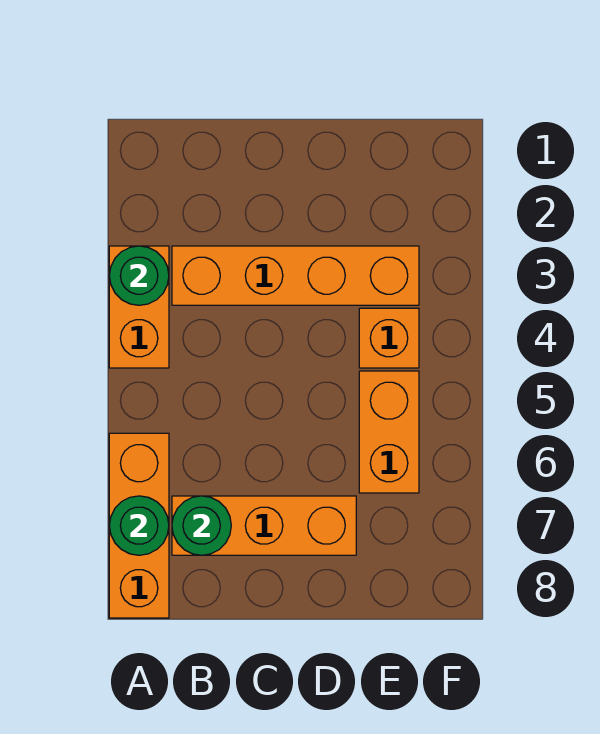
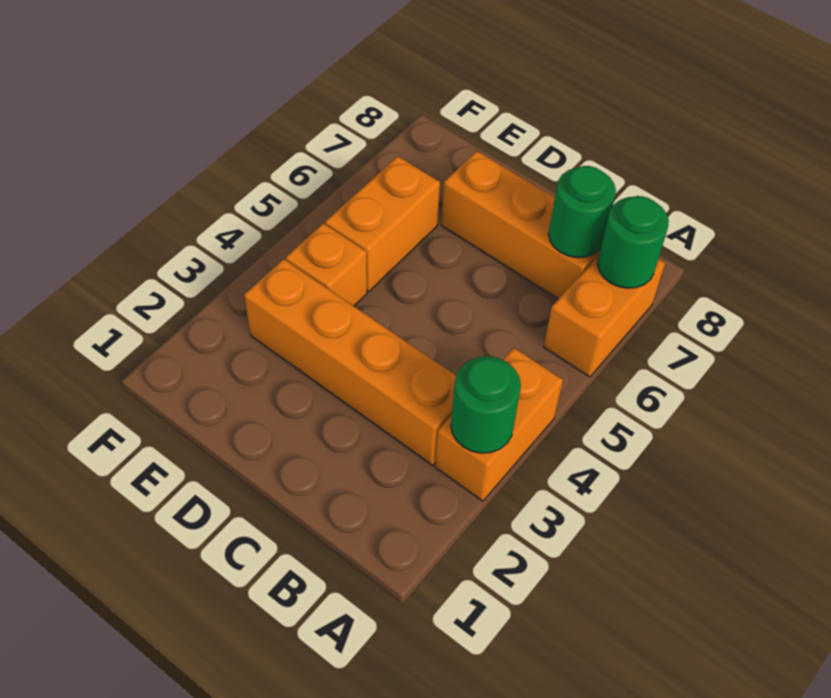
orange brick A6:A8 level 1 -> orange brick A6:A7 level 1

